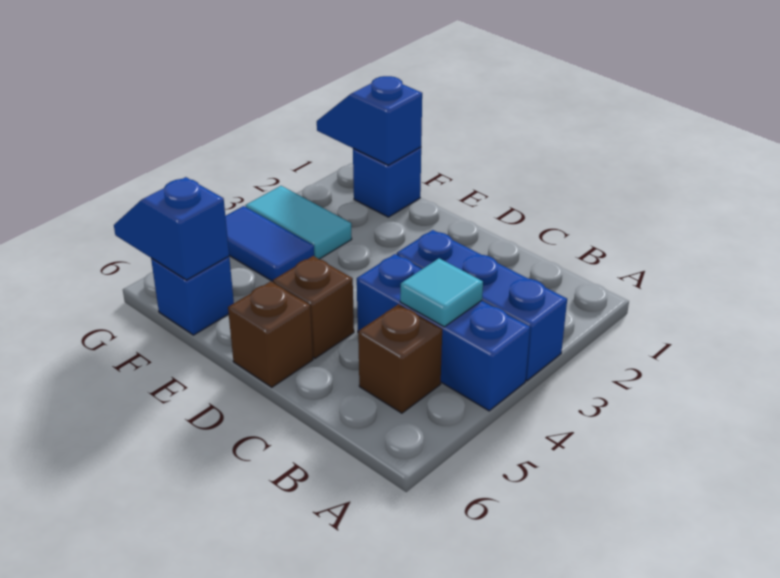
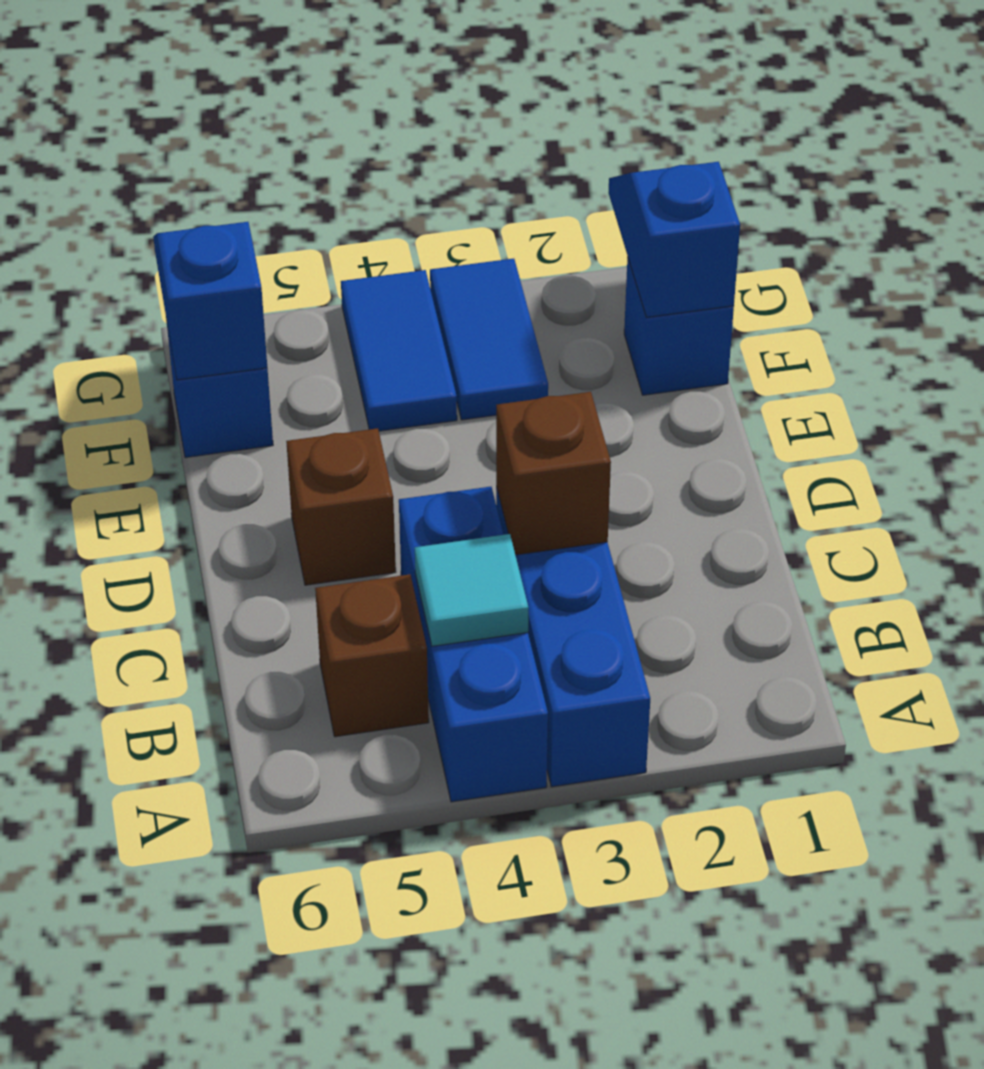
brown brick D6 level 1 -> brown brick C3 level 2
cyan tile F3:G3 level 1 -> blue tile F3:G3 level 1

